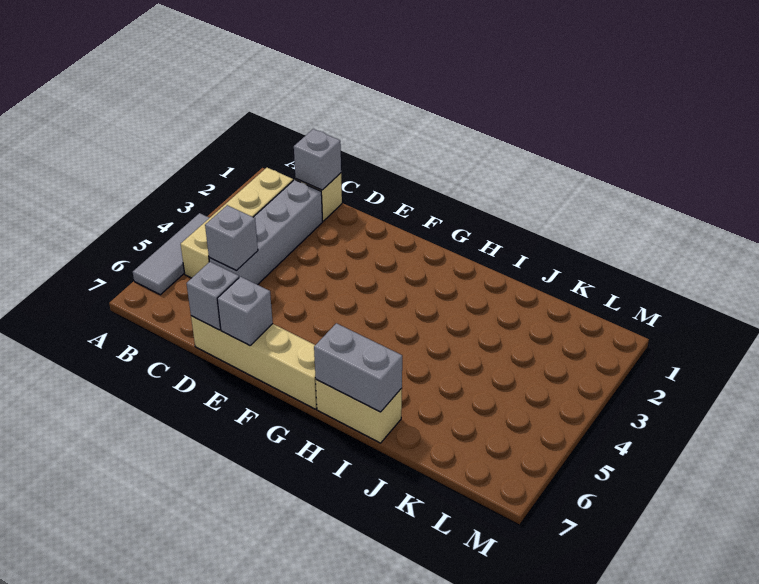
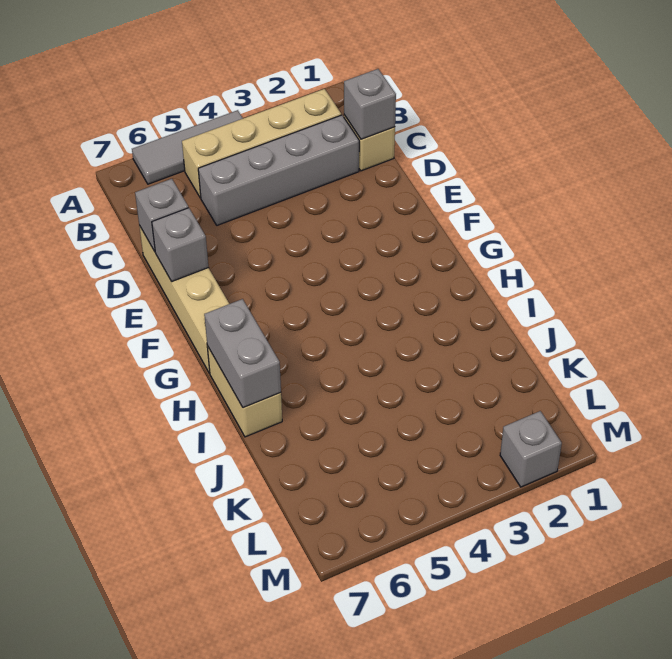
grey brick C5 level 2 -> grey brick M2 level 1

